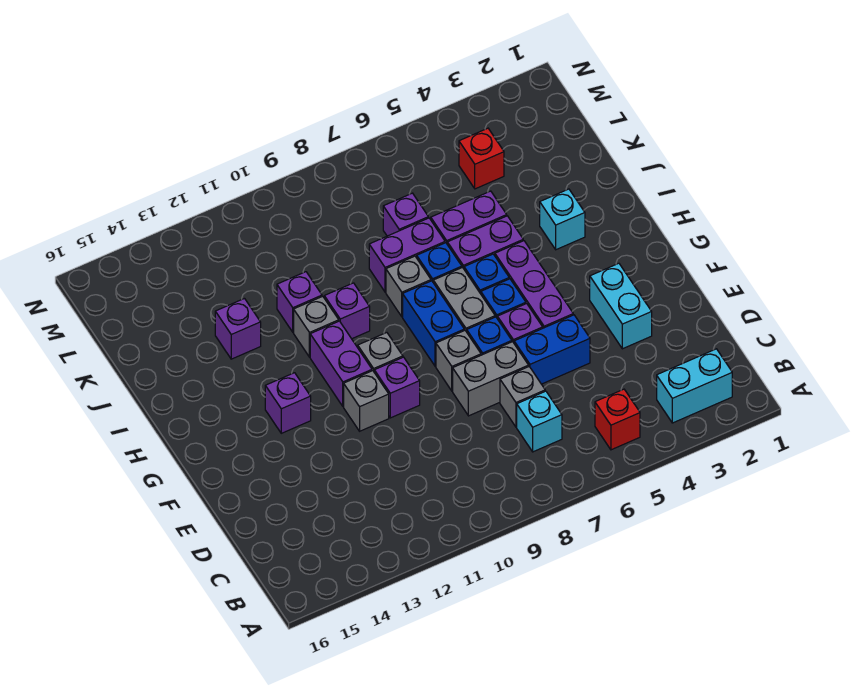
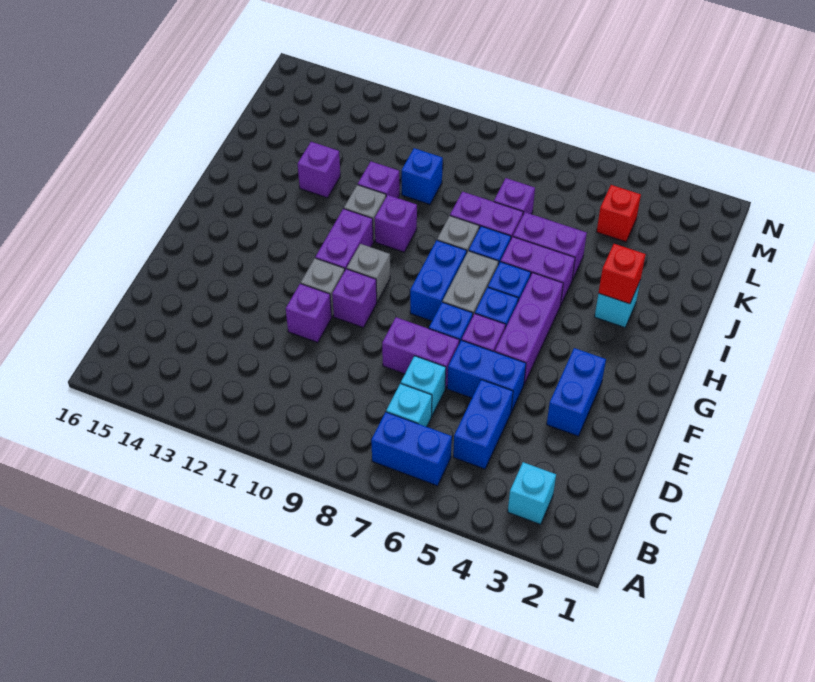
cyan brick B2:B3 level 1 -> cyan brick B3 level 1
red brick B5 level 1 -> red brick I3 level 2
none -> blue brick B6:B7 level 1
none -> blue brick C5:D5 level 1
grey brick D7 level 1 -> cyan brick D7 level 1
cyan brick E3:F3 level 1 -> blue brick E3:F3 level 1
grey brick E7:E8 level 1 -> purple brick E7:E8 level 1
grey brick F8 level 1 -> none
purple brick G13 level 1 -> purple brick E11 level 1
none -> blue brick K10 level 1

